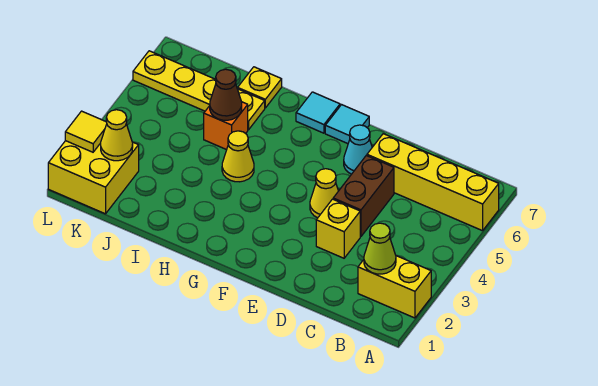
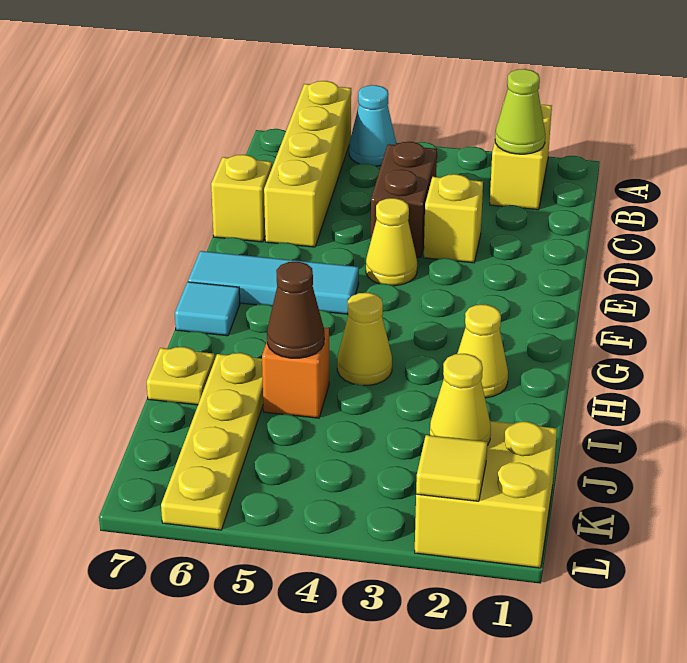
brown brick D4:D5 level 1 -> brown brick C4:D4 level 1
none -> yellow brick D7 level 1
cyan cone E6 level 1 -> cyan cone A5 level 1
cyan tile F7 level 1 -> cyan tile F5:F7 level 1
none -> yellow cone H2 level 1

